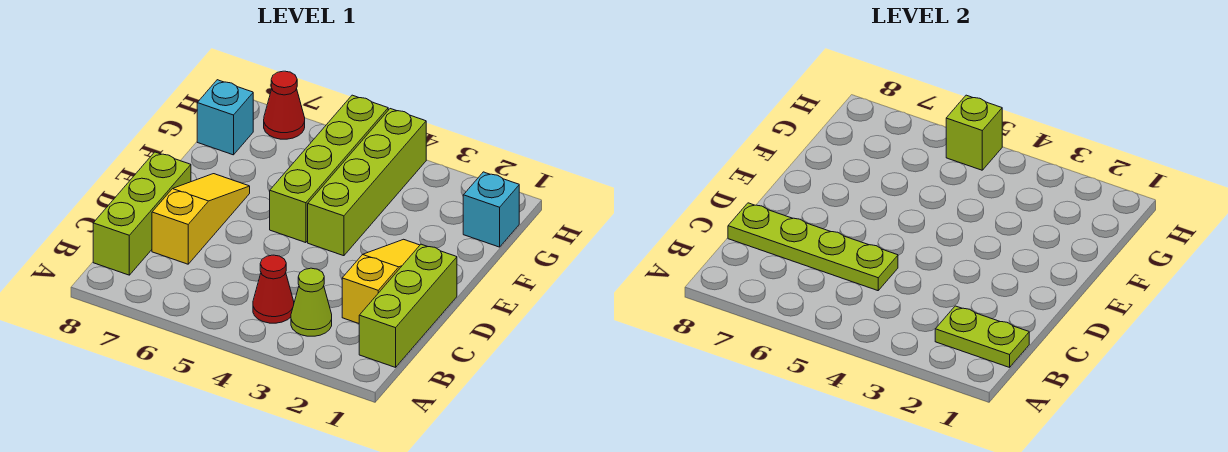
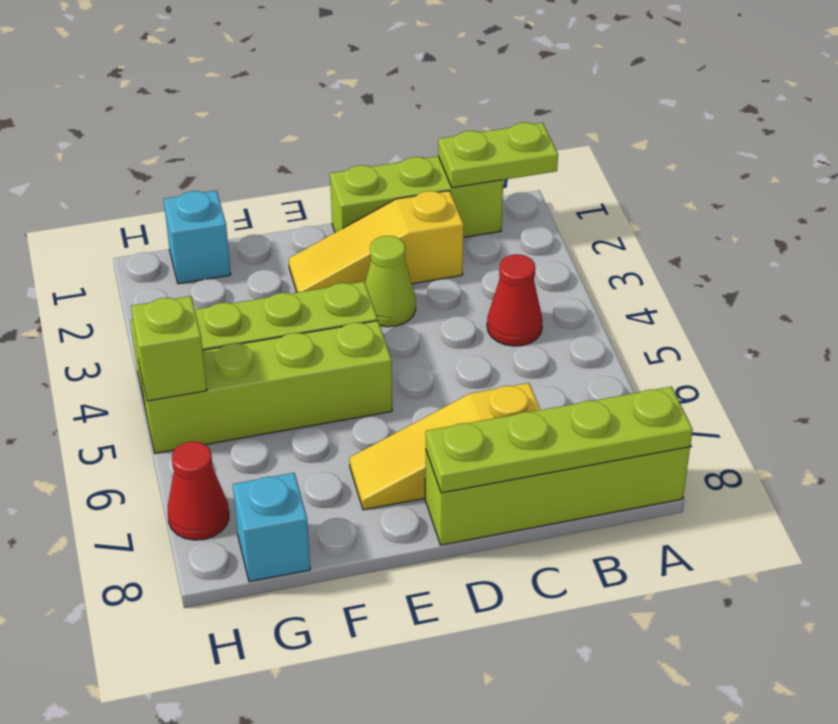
lime plate B1:B2 level 2 -> lime plate A1:B1 level 2
lime cone B3 level 1 -> lime cone D3 level 1
lime brick B8:D8 level 1 -> lime brick A8:D8 level 1
lime plate C5:C8 level 2 -> lime plate A8:D8 level 2

